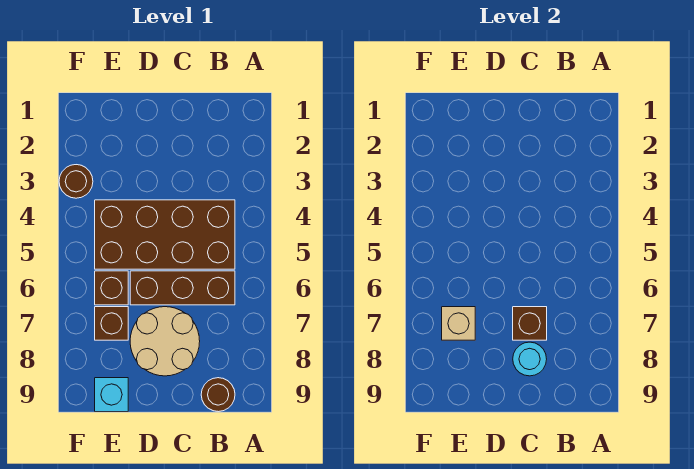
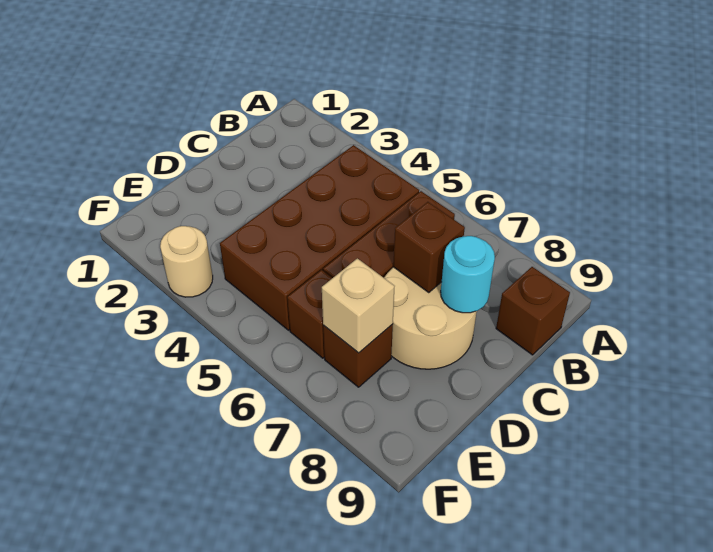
brown round brick B9 level 1 -> brown brick B9 level 1
cyan brick E9 level 1 -> none
brown round brick F3 level 1 -> tan round brick F3 level 1

